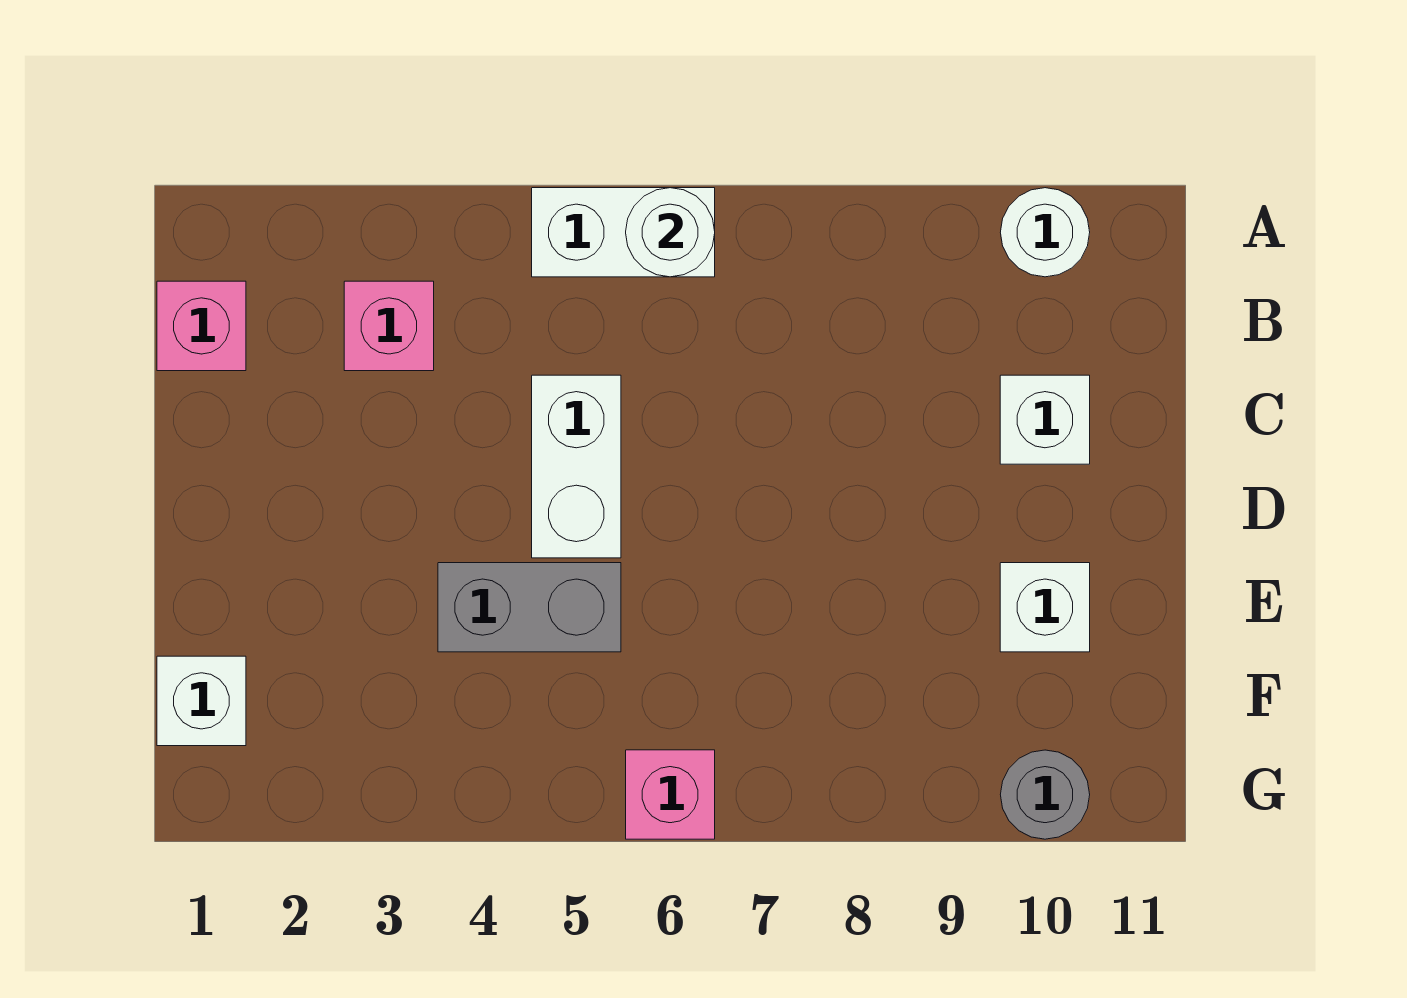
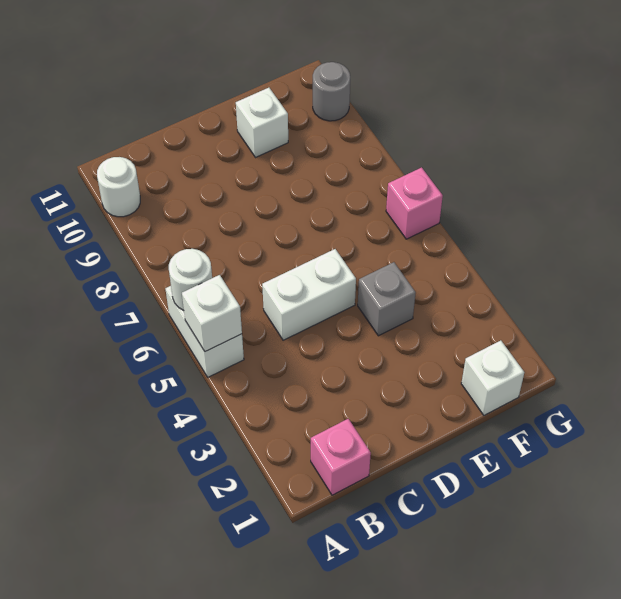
pink brick B3 level 1 -> none
white brick C10 level 1 -> white brick A5 level 2
grey brick E4:E5 level 1 -> grey brick E4 level 1

